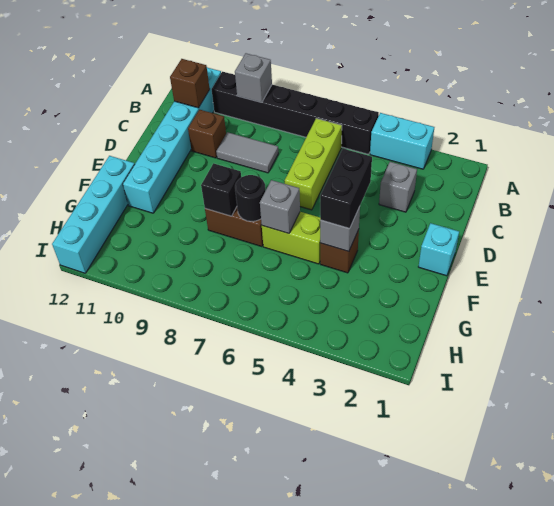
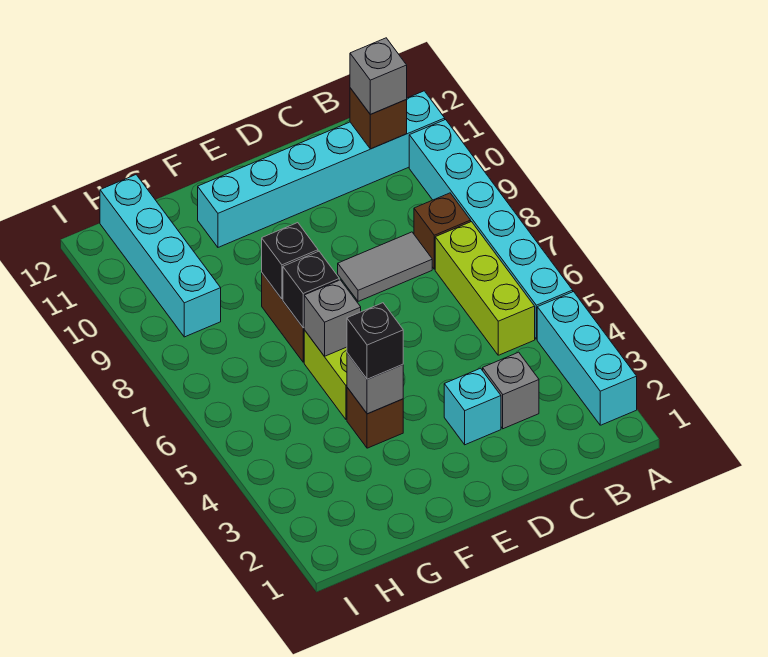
cyan brick A3:A4 level 1 -> cyan brick A2:A4 level 1
black brick A5:A10 level 1 -> cyan brick A5:A10 level 1
grey brick A9 level 2 -> grey brick B11 level 3
lime brick B6:D6 level 1 -> lime brick B5:B7 level 1
grey tile C8:C9 level 1 -> grey tile C8:D8 level 1
brown brick C10 level 1 -> brown brick B8 level 1
cyan brick E1 level 1 -> cyan brick D3 level 1
black brick E4:F4 level 3 -> black brick F4 level 3
black round brick F7 level 2 -> black brick F7 level 2
cyan brick F12:I12 level 1 -> cyan brick H9:H12 level 1

